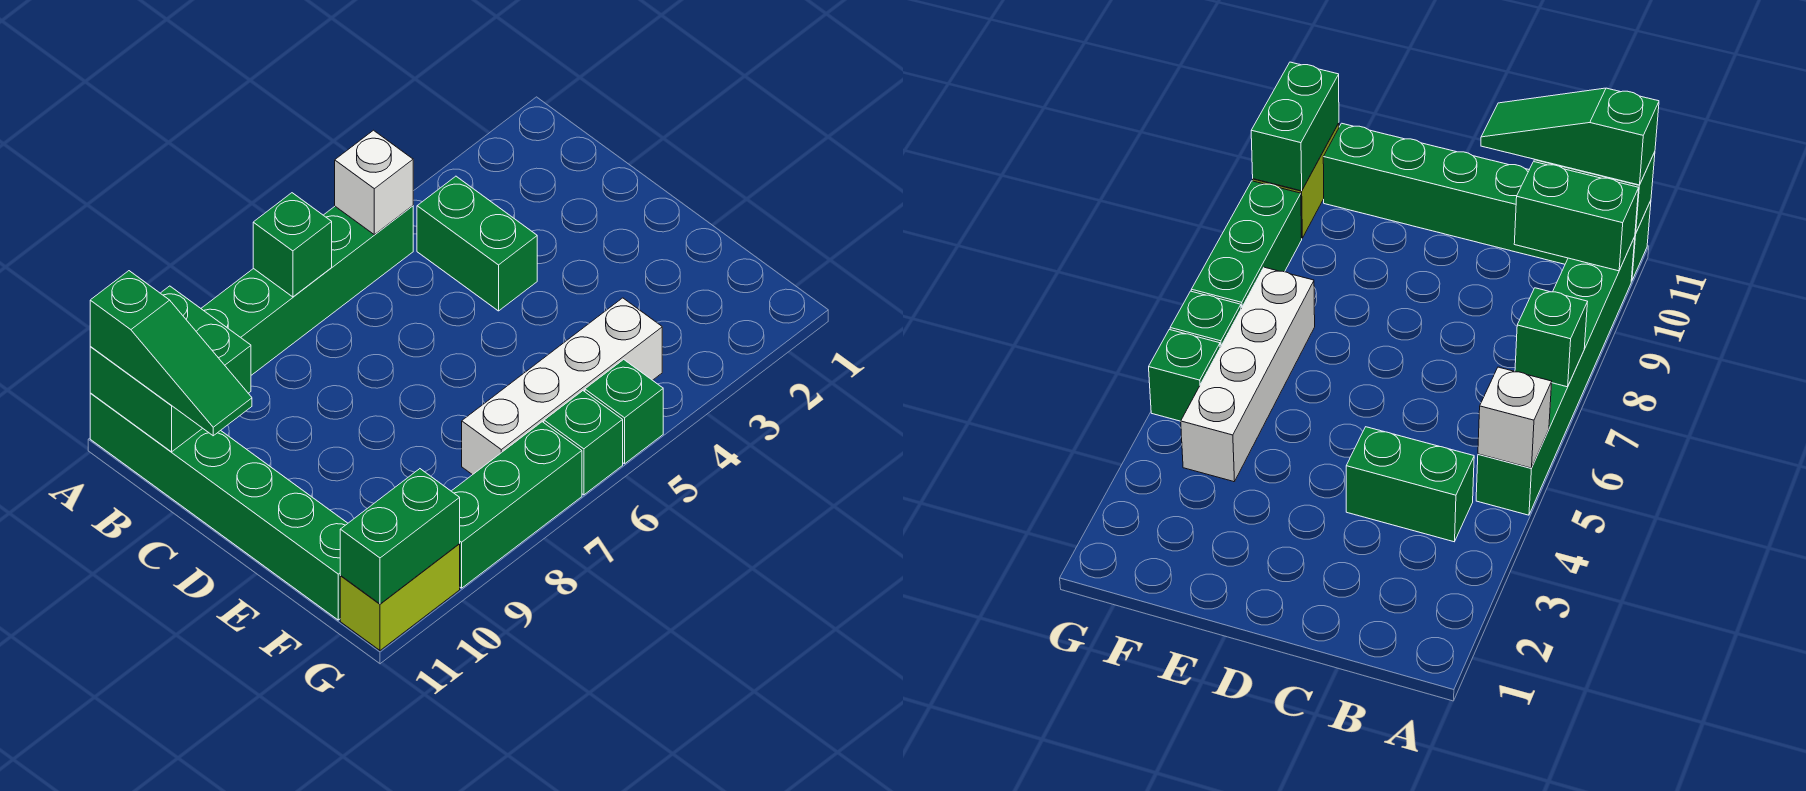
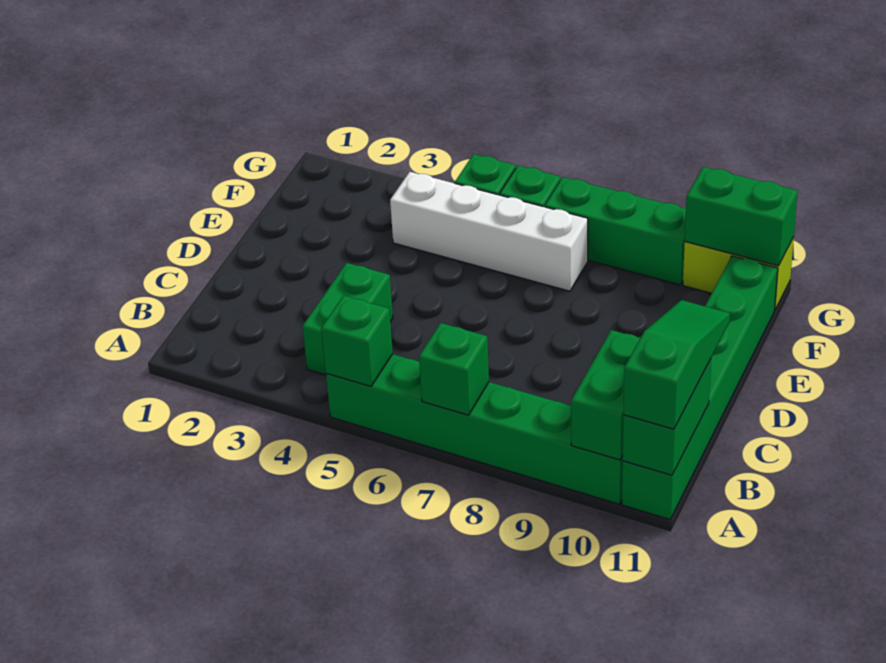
white brick A5 level 2 -> green brick A5 level 2

